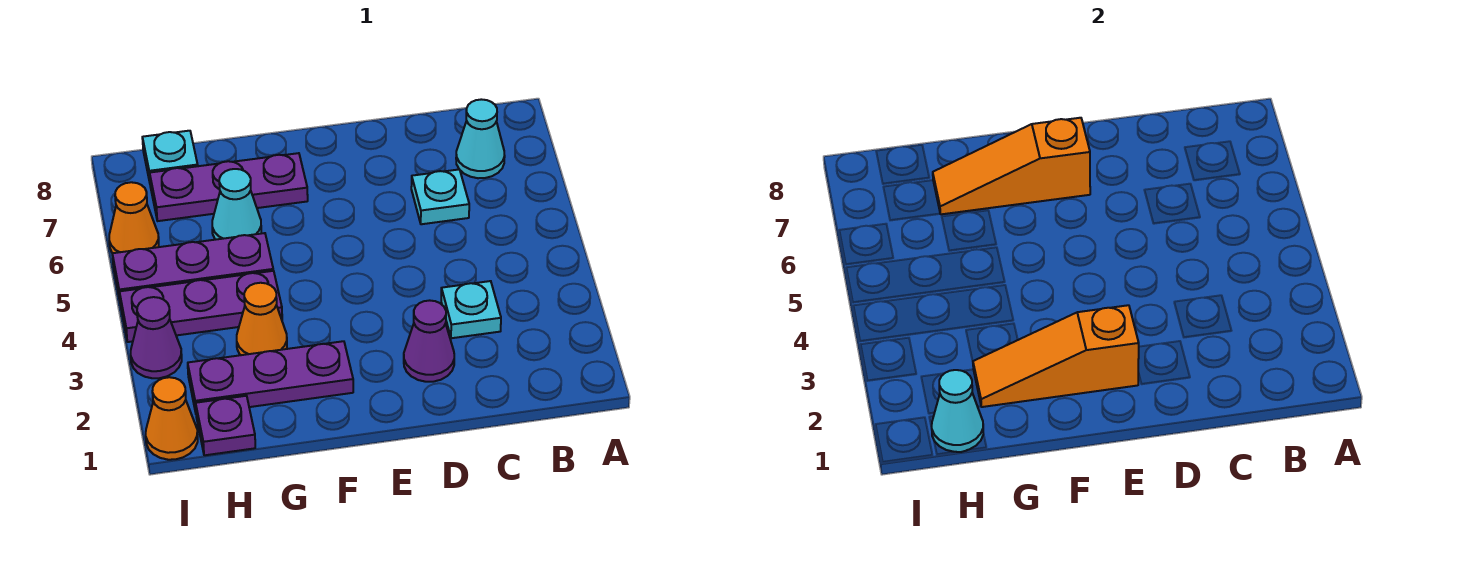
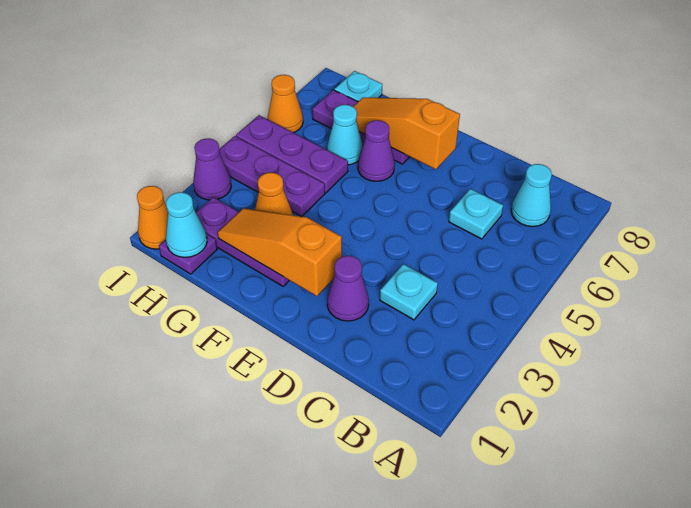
none -> purple cone F6 level 1

